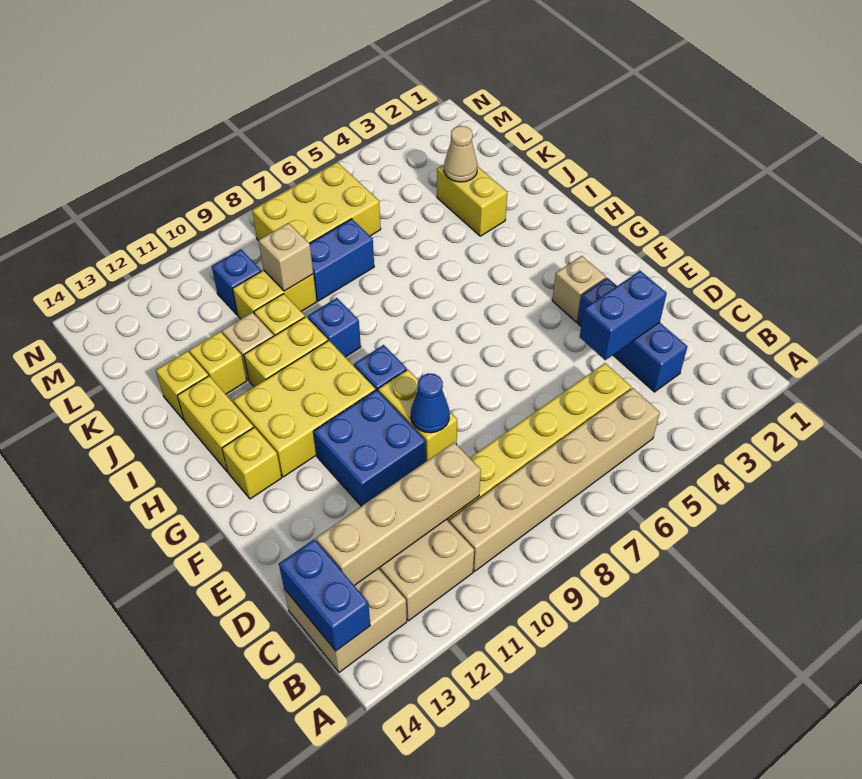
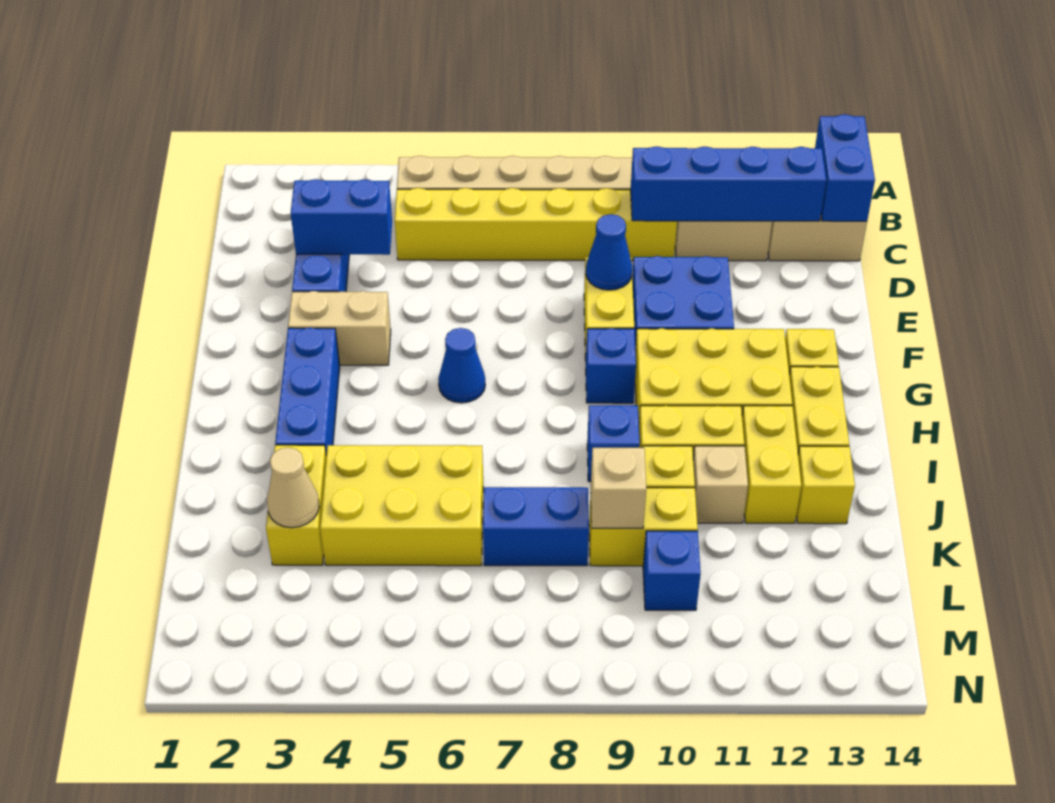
tan brick C10:C13 level 2 -> blue brick C10:C13 level 2
tan brick F3 level 1 -> tan brick F3:F4 level 1
none -> blue brick G3:I3 level 1
none -> blue cone G6 level 1
yellow brick J12 level 1 -> yellow brick I12:J12 level 1
yellow brick L6:M8 level 1 -> yellow brick J4:K6 level 1

